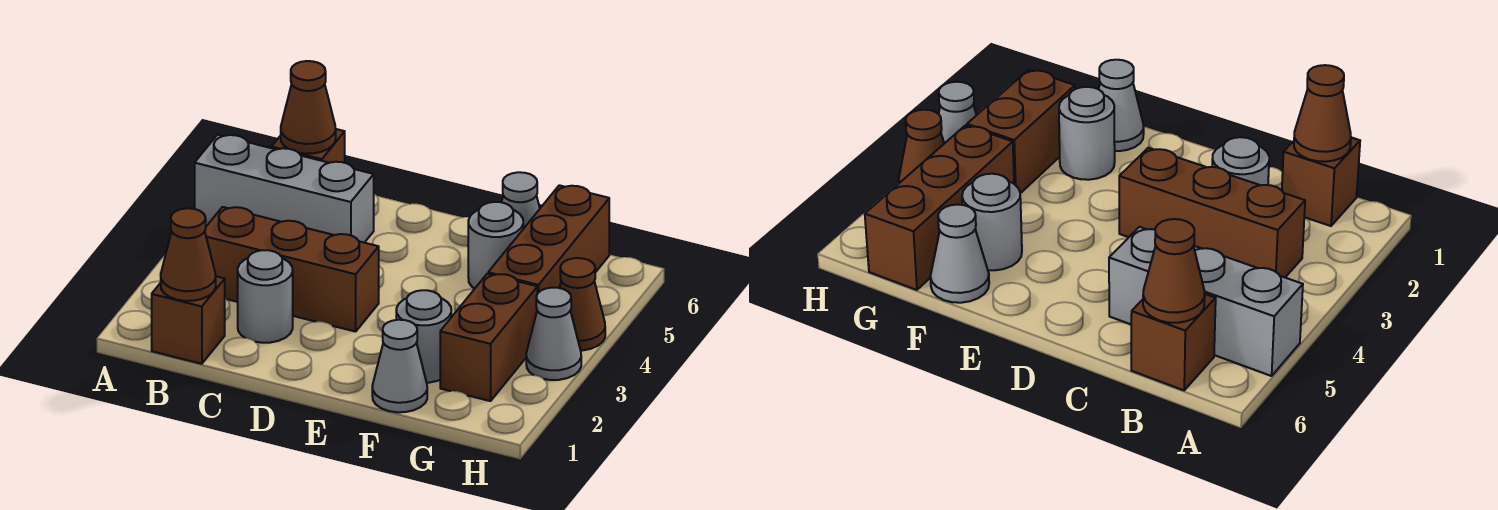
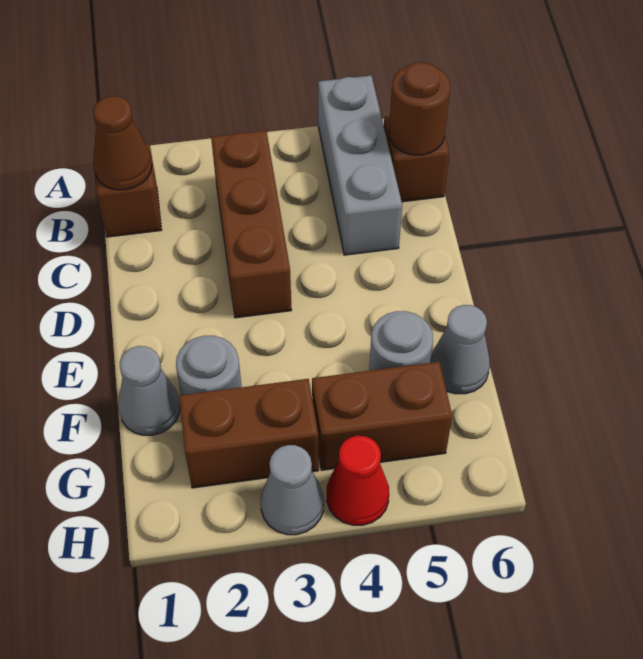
brown cone B6 level 2 -> brown round brick B6 level 2
grey round brick C2 level 1 -> none
brown brick G4:G6 level 1 -> brown brick G4:G5 level 1
brown cone H4 level 1 -> red cone H4 level 1

